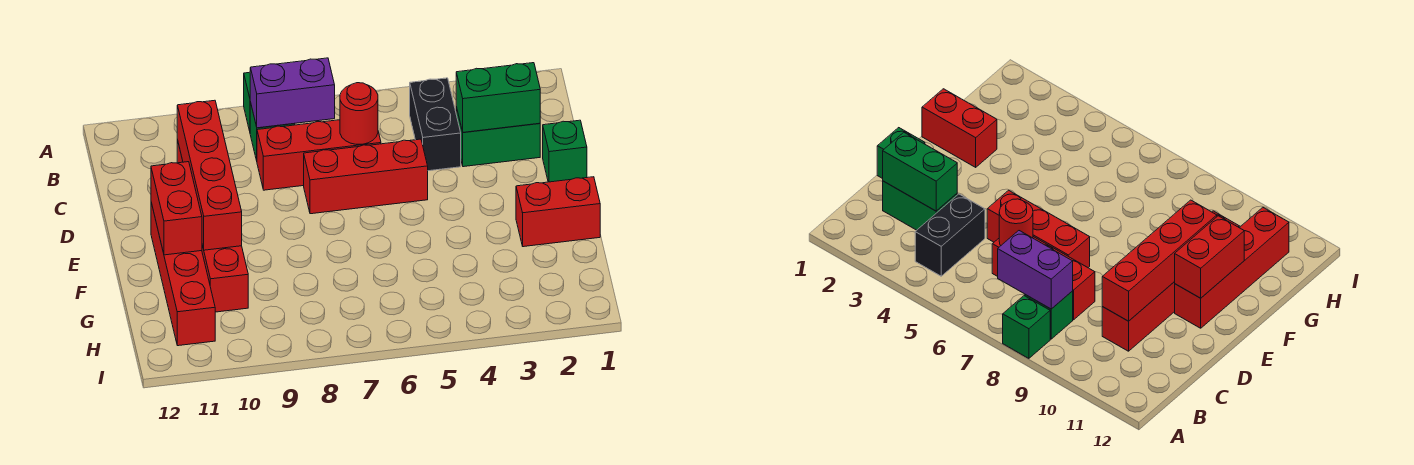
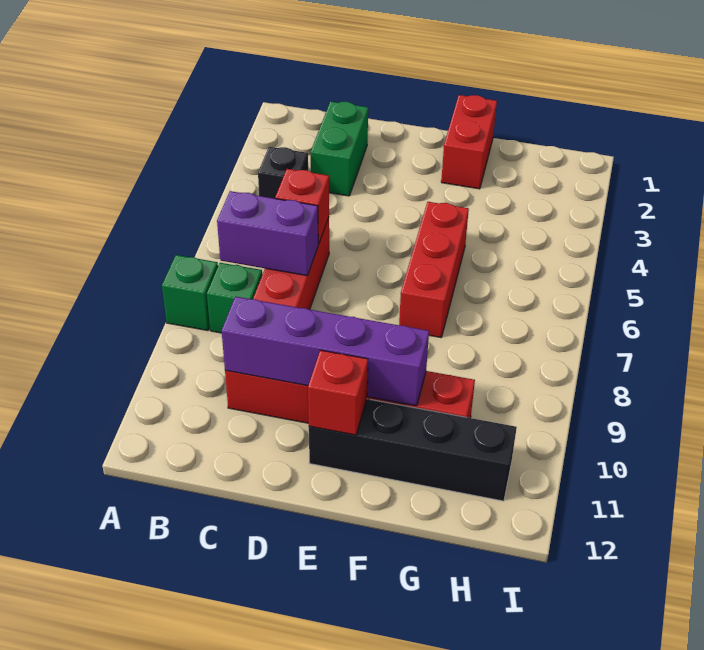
black brick B4:C4 level 1 -> black brick B4 level 1
purple brick B7:B8 level 2 -> purple brick B7:C7 level 2
green brick C2:C3 level 2 -> none
red round brick C6 level 2 -> red brick C6 level 2
red brick C10:F10 level 2 -> purple brick C10:F10 level 2
green brick D1 level 1 -> none
red brick D5:D7 level 1 -> red brick F5:F7 level 1
red brick E11:H11 level 1 -> black brick E11:H11 level 1
red brick E11:F11 level 2 -> red brick E11 level 2

